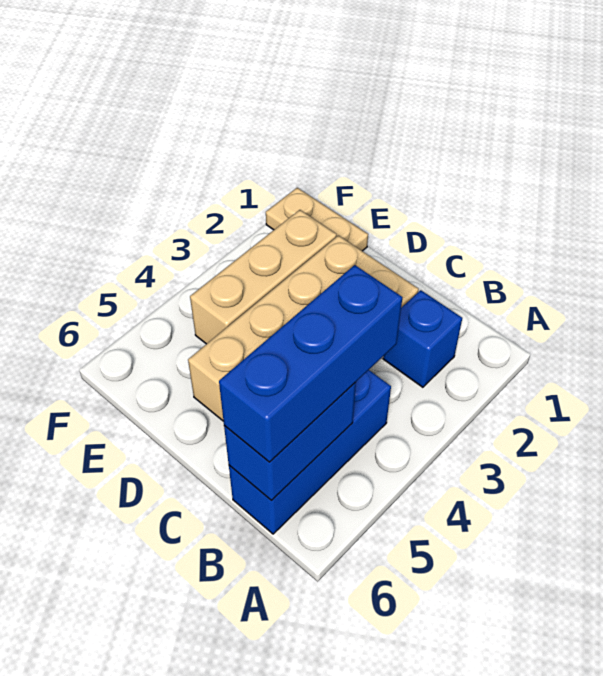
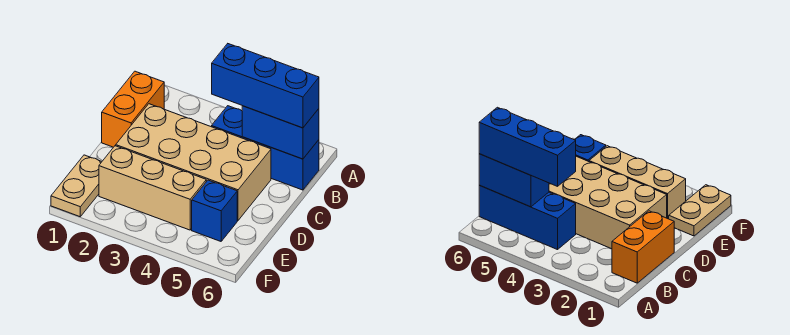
none -> orange brick B1:C1 level 1
blue brick B2 level 1 -> blue brick E5 level 1

